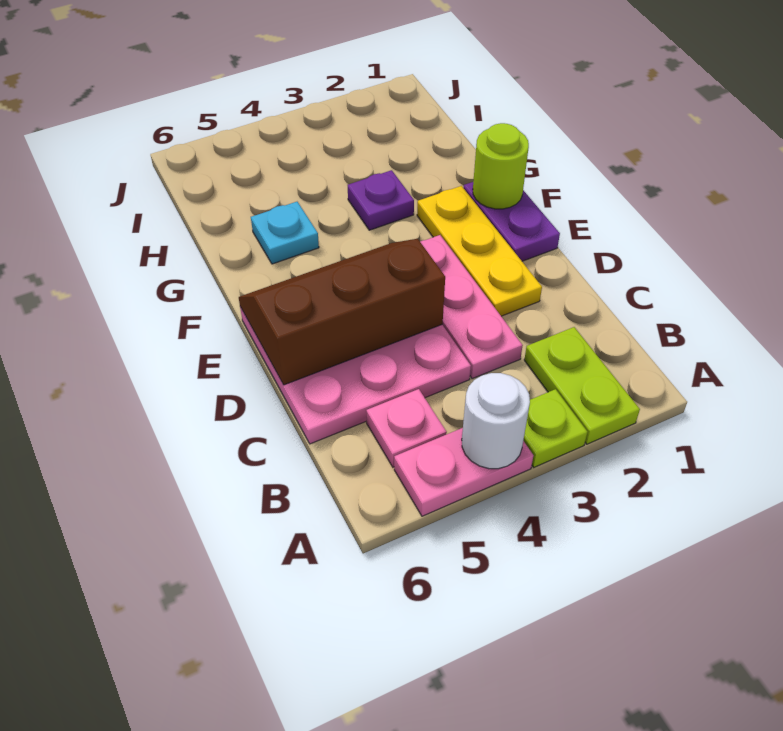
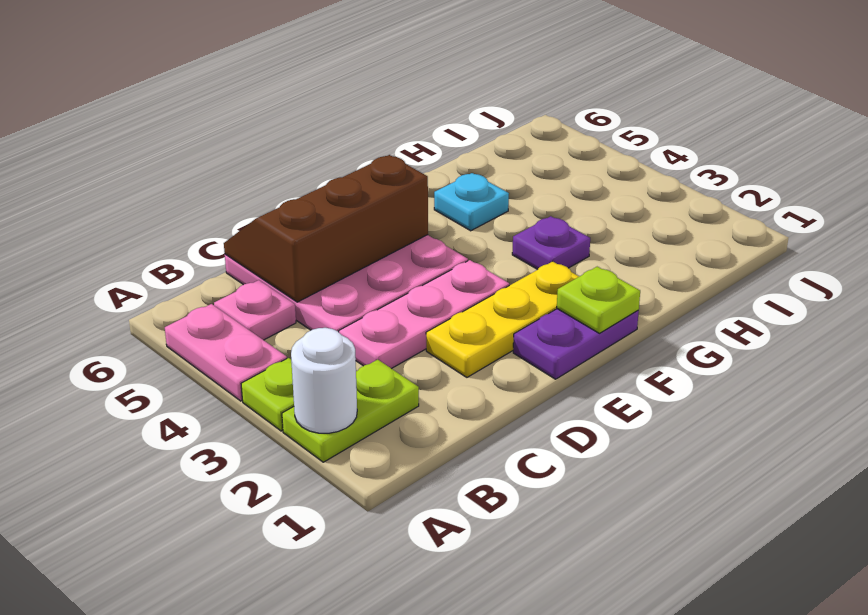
white round brick A4 level 2 -> white round brick A2 level 2
brown slope D4:E6 level 2 top D -> brown slope C5:E6 level 2 top 5
lime round brick F1 level 2 -> lime plate F1 level 2

